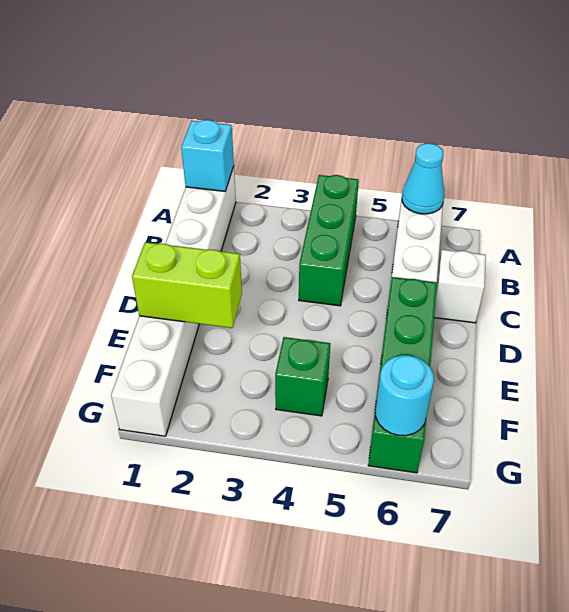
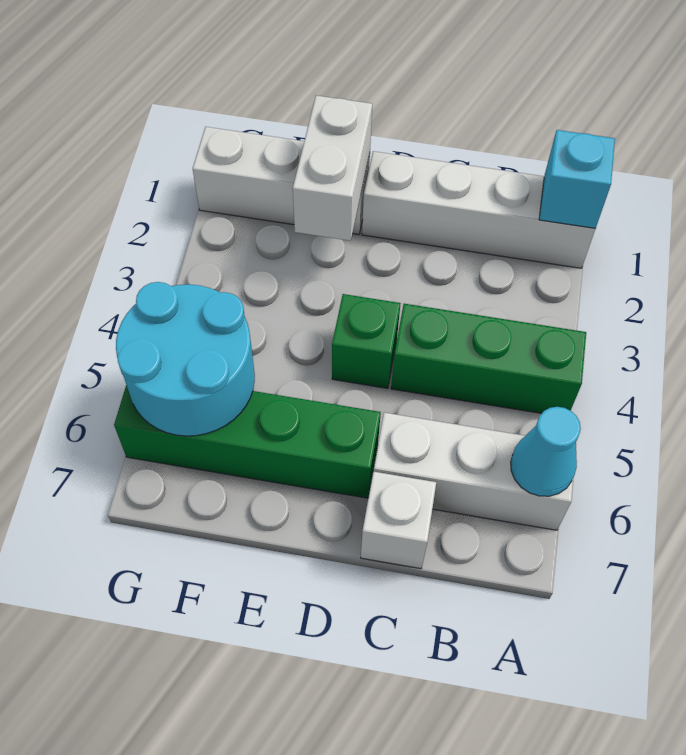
lime brick E1:E2 level 2 -> white brick E1:E2 level 2
green brick F4 level 1 -> green brick D4 level 1
cyan round brick G6 level 2 -> cyan round brick F5:G6 level 2

